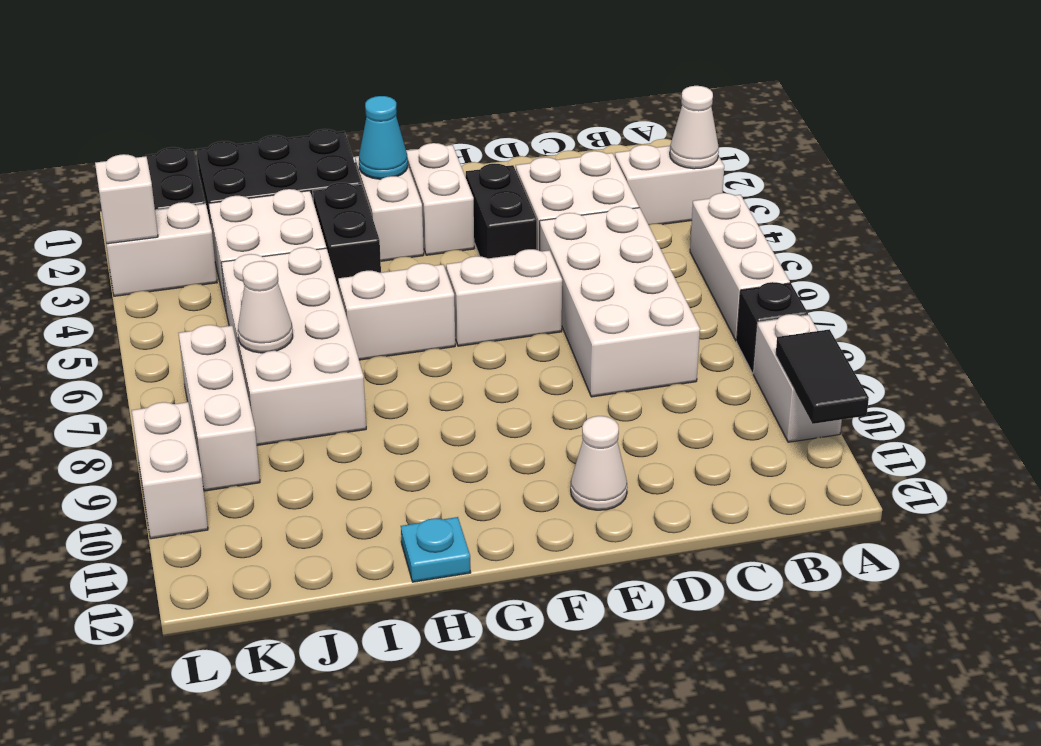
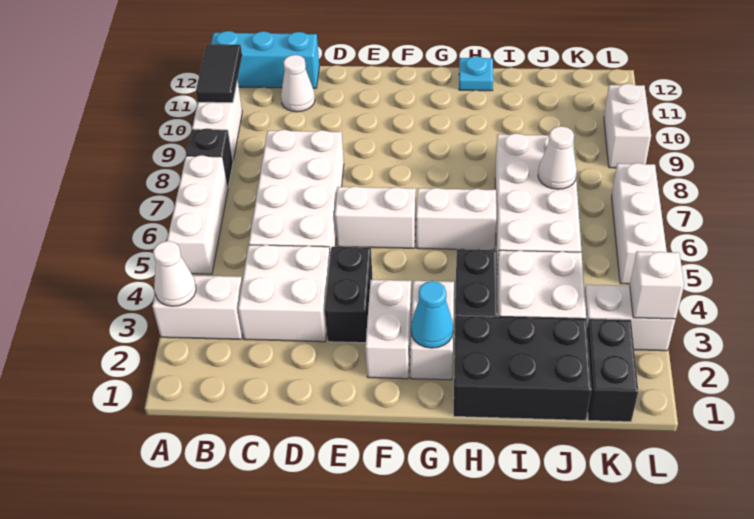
none -> cyan brick A12:C12 level 1
white cone E11 level 1 -> white cone C11 level 1
white brick K7:K9 level 1 -> white brick L5:L7 level 1

